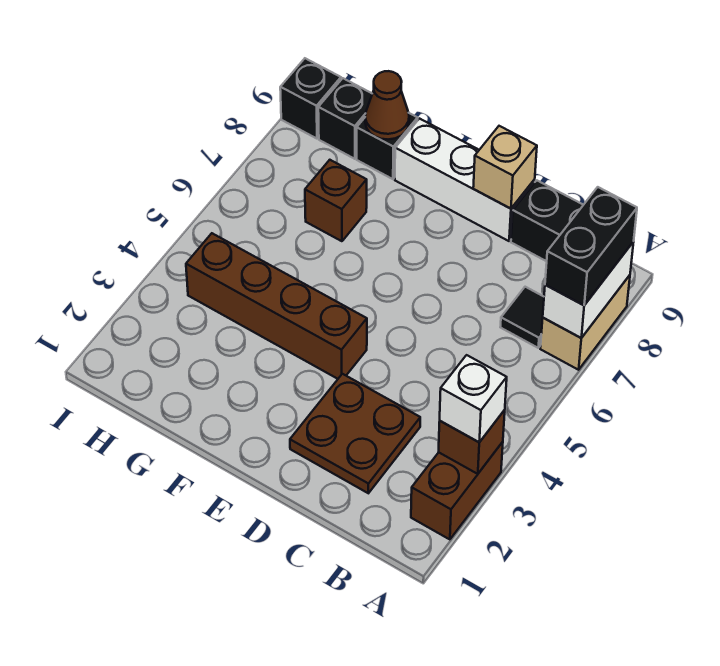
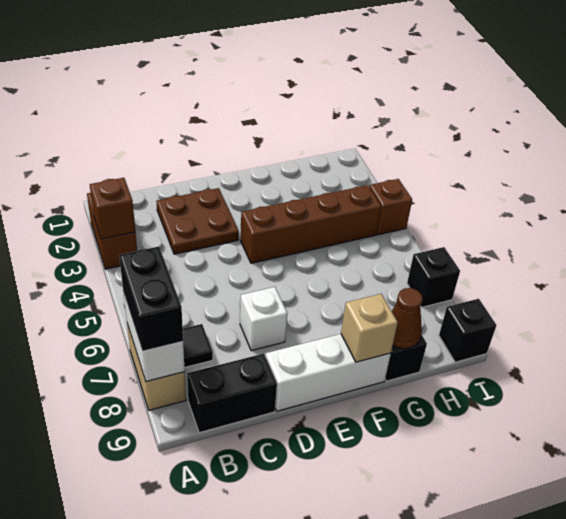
white brick A3 level 3 -> white brick D7 level 1
tan brick D9 level 2 -> tan brick F9 level 2
brown brick G7 level 1 -> brown brick I4 level 1
black brick H9 level 1 -> black brick I7 level 1

